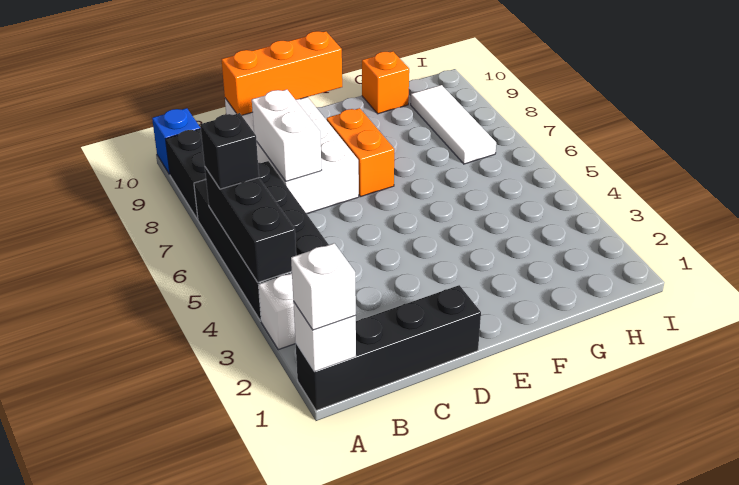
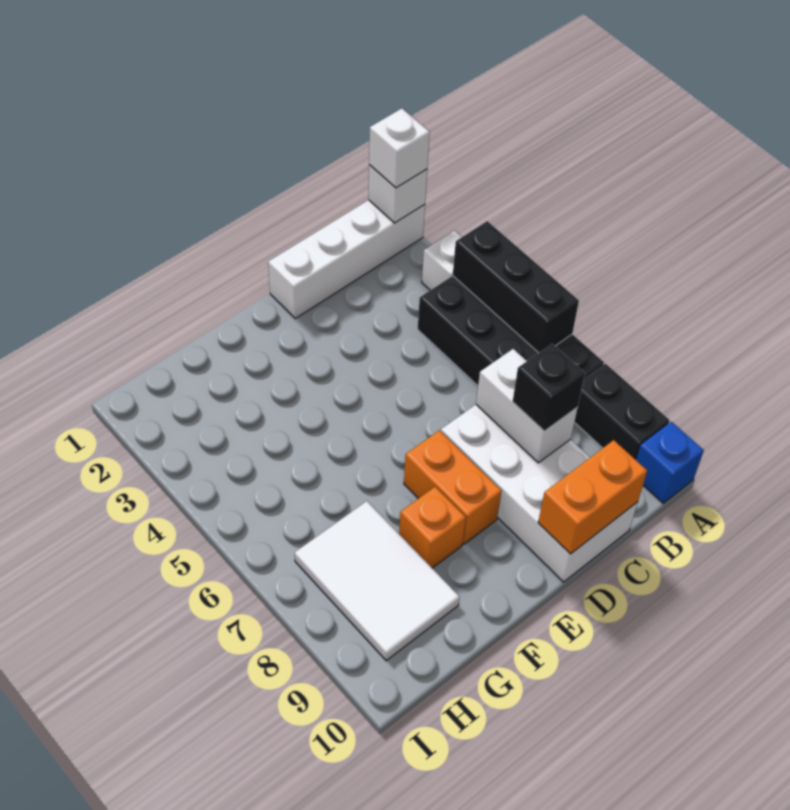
black brick A1:D1 level 1 -> white brick A1:D1 level 1
black brick A6 level 3 -> black brick C8 level 3
orange brick C10:E10 level 2 -> orange brick C10:D10 level 2
orange brick G10 level 1 -> orange brick F8 level 1
white tile H7:H9 level 1 -> white tile G7:H9 level 1

